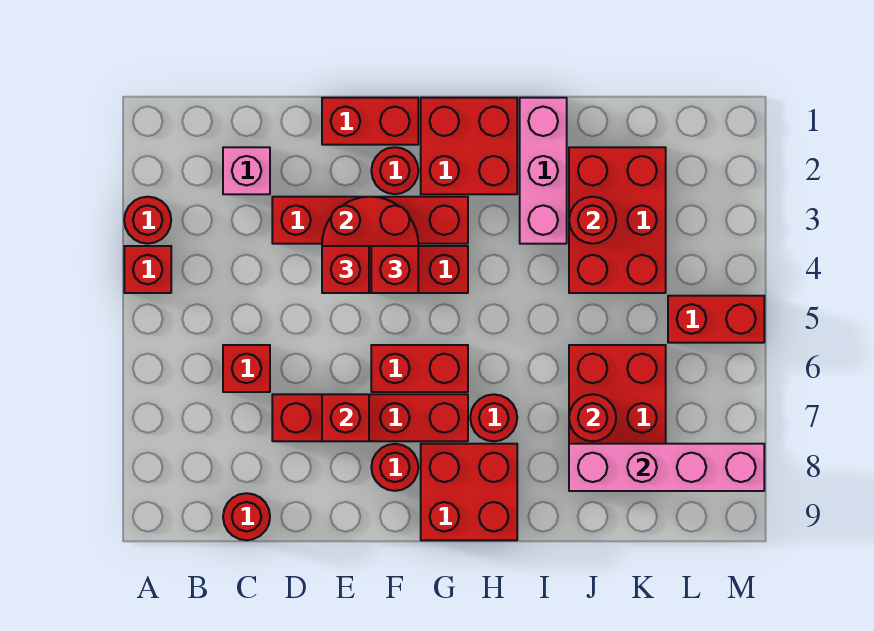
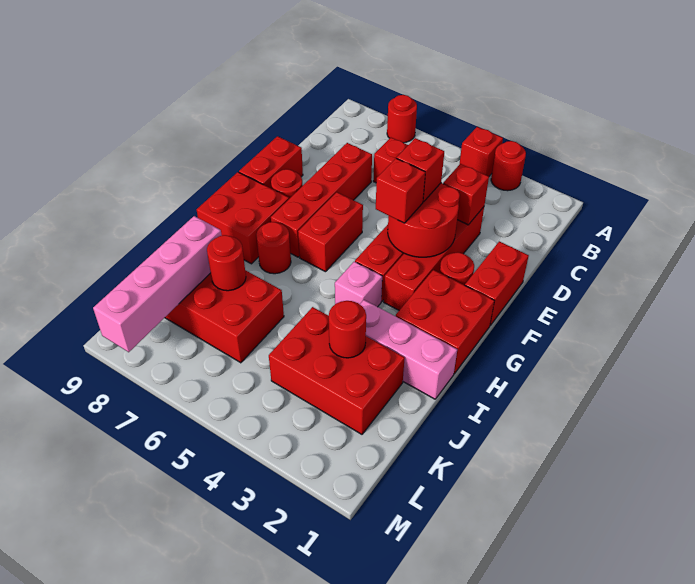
pink brick C2 level 1 -> pink brick H4 level 1
red round brick C9 level 1 -> red round brick A7 level 1
red brick E7 level 2 -> red brick D3 level 2
red brick L5:M5 level 1 -> red brick E9:F9 level 1

